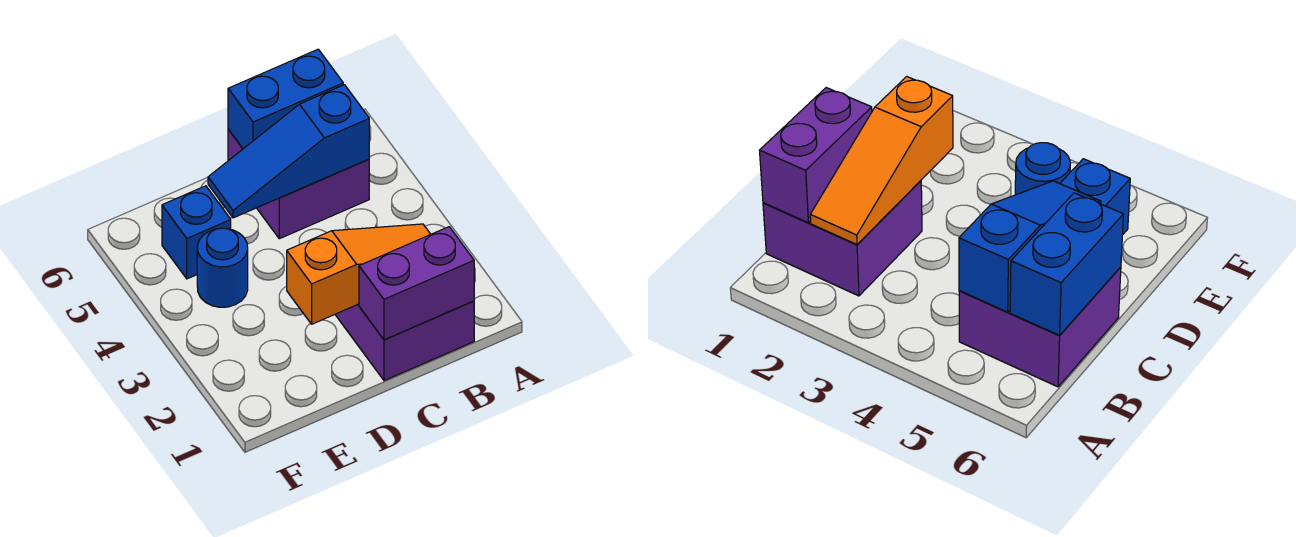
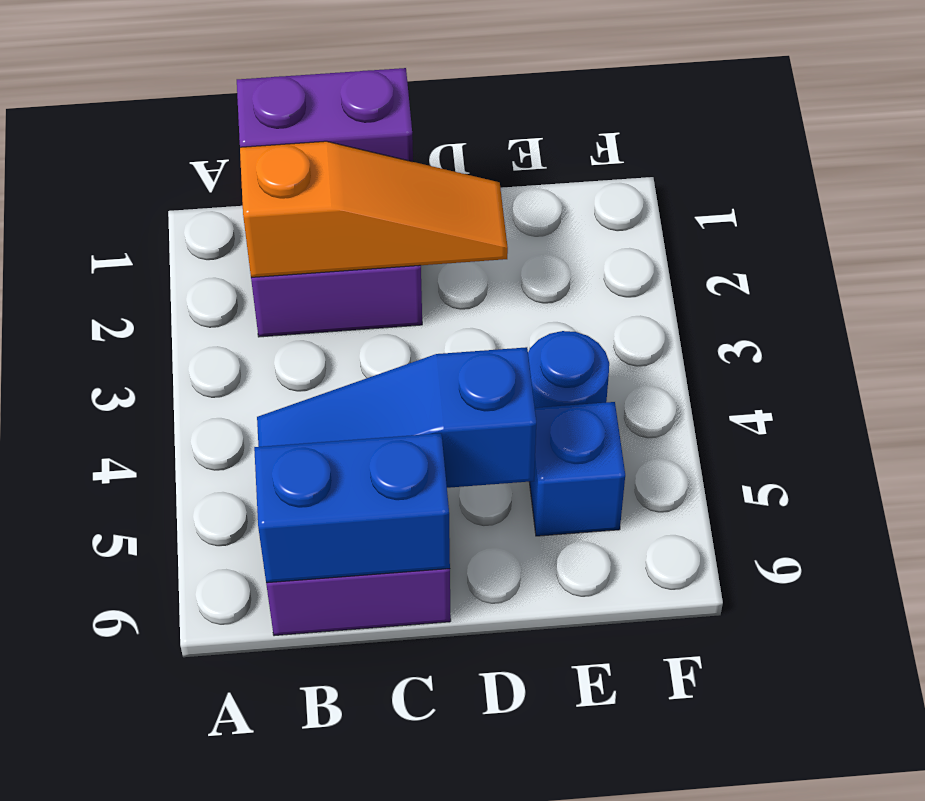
orange slope B2:D2 level 2 top D -> orange slope B2:D2 level 2 top B
blue slope B5:D5 level 2 top B -> blue slope B5:D5 level 2 top D

